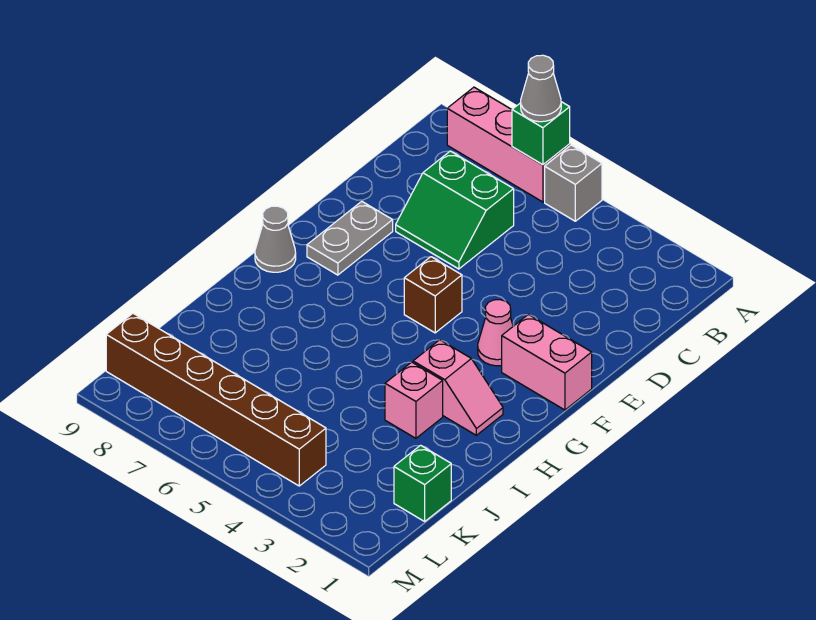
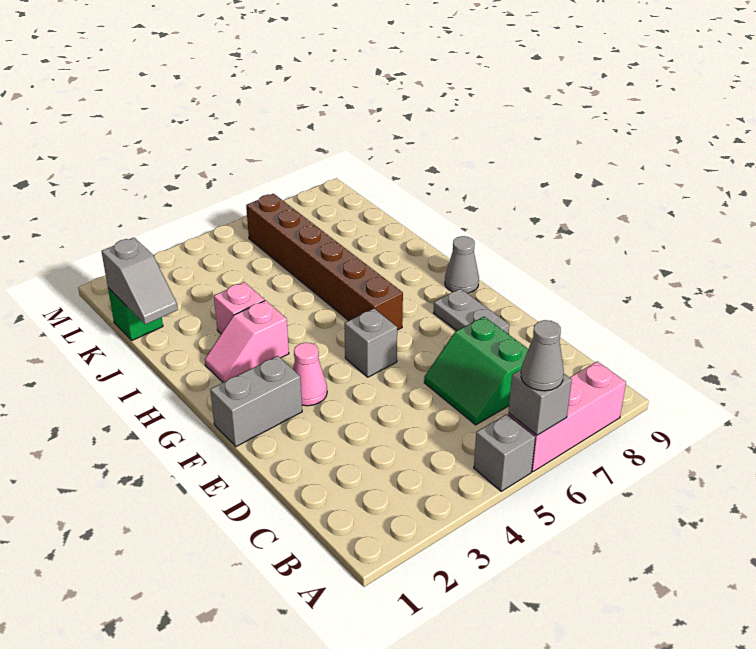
green brick A6 level 2 -> grey brick A6 level 2
green slope C6:D7 level 1 top C -> green slope C6:D7 level 1 top 7
pink brick F1:F2 level 1 -> grey brick F1:F2 level 1
brown brick F5 level 1 -> grey brick F5 level 1
none -> grey slope J1:K1 level 2 top K
brown brick L4:L9 level 1 -> brown brick G6:L6 level 1

